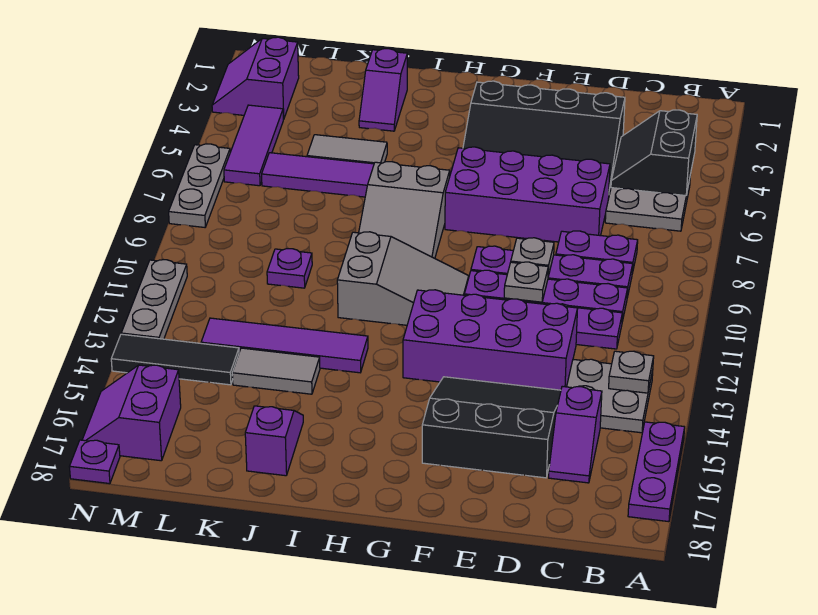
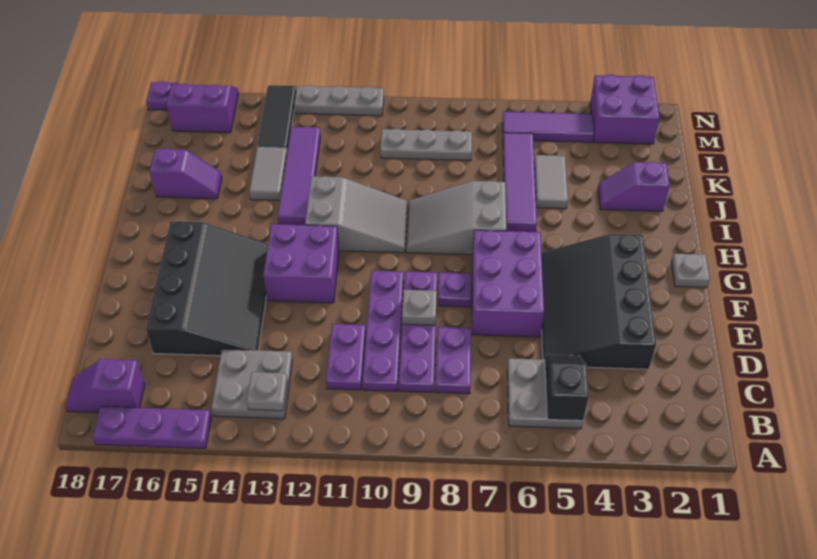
black slope B4:C5 level 2 top B -> black slope B5:C5 level 2 top B
purple slope C15:C16 level 1 top 15 -> purple slope B17:B18 level 1 top 17
purple brick D6:G7 level 1 -> purple brick E6:G7 level 1
purple brick D12:G13 level 1 -> purple brick F12:G13 level 1
black slope D14:F16 level 1 top 16 -> black slope D14:G16 level 1 top 16
grey plate E10 level 2 -> grey plate G1 level 1
grey slope G10:I11 level 1 top I -> grey slope H10:I12 level 1 top 12
purple plate K10 level 1 -> purple plate F8 level 1
purple slope M2:N3 level 1 top M -> purple brick M2:N3 level 1
grey plate N6:N8 level 1 -> grey plate L8:L10 level 1

